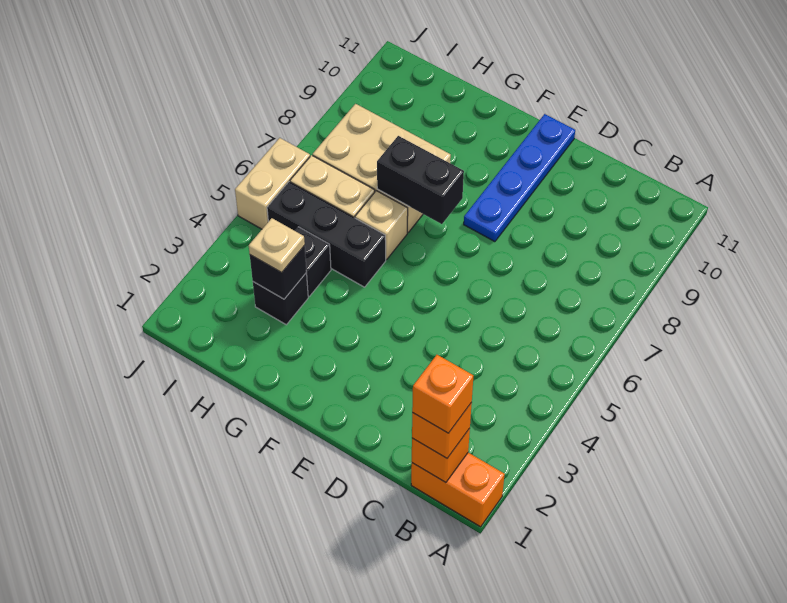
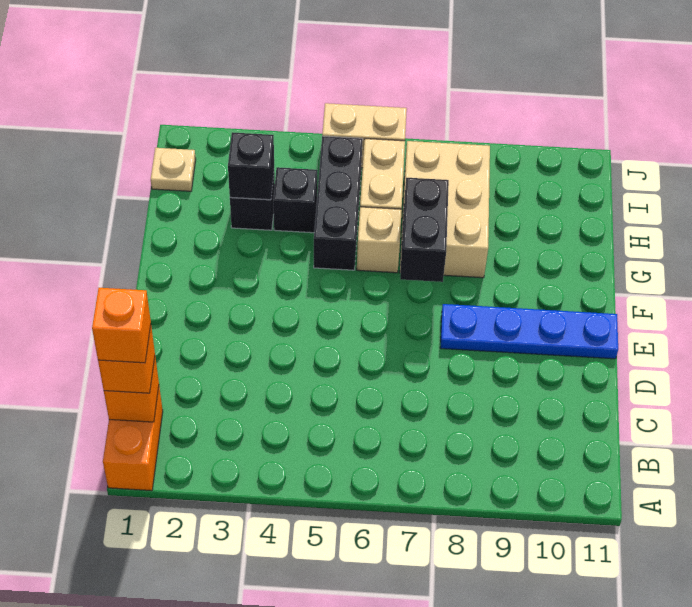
tan plate H3 level 3 -> tan plate I1 level 1

